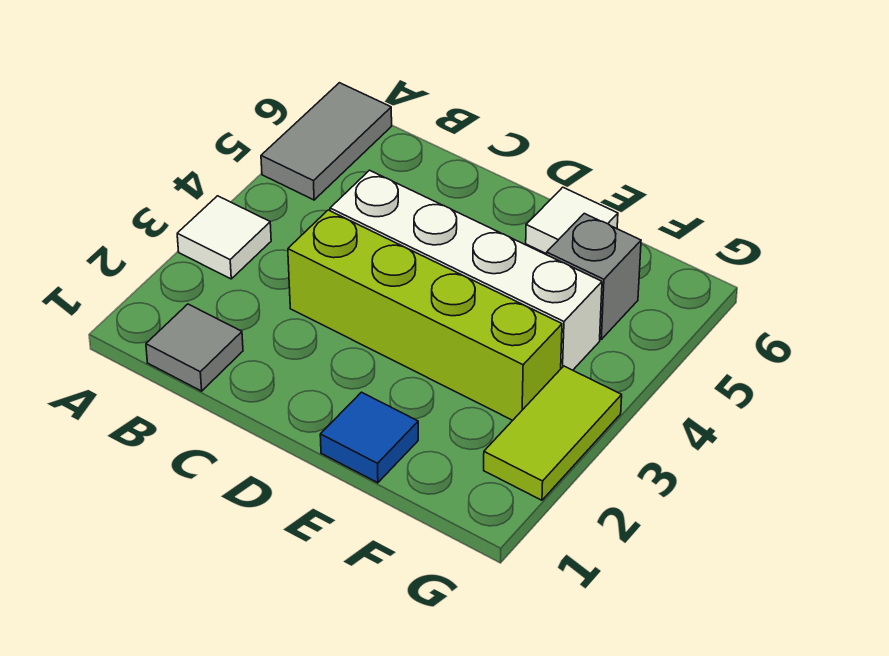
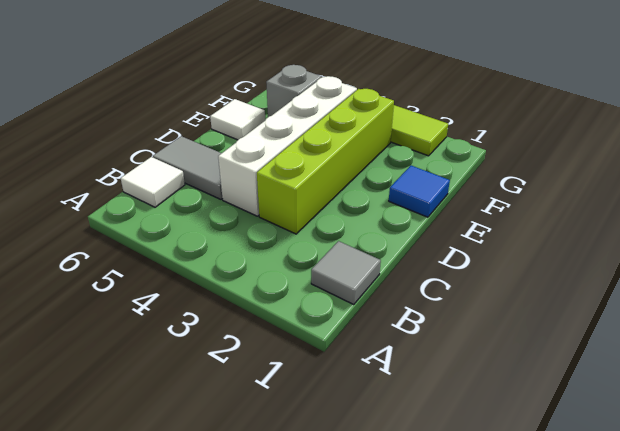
white tile A3 level 1 -> white tile B6 level 1
grey tile A5:A6 level 1 -> grey tile C5:C6 level 1

